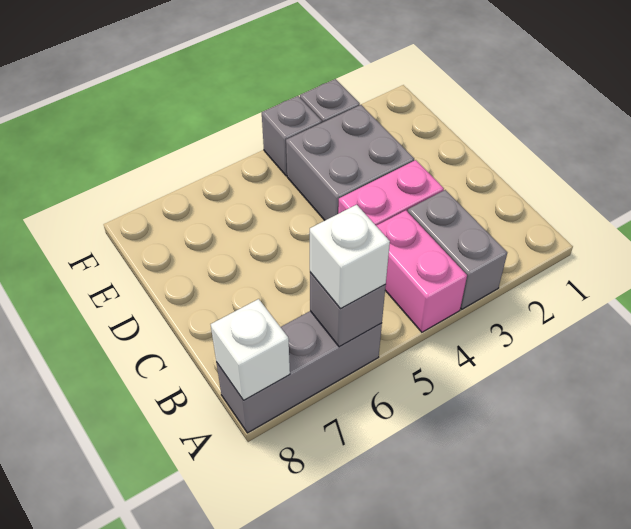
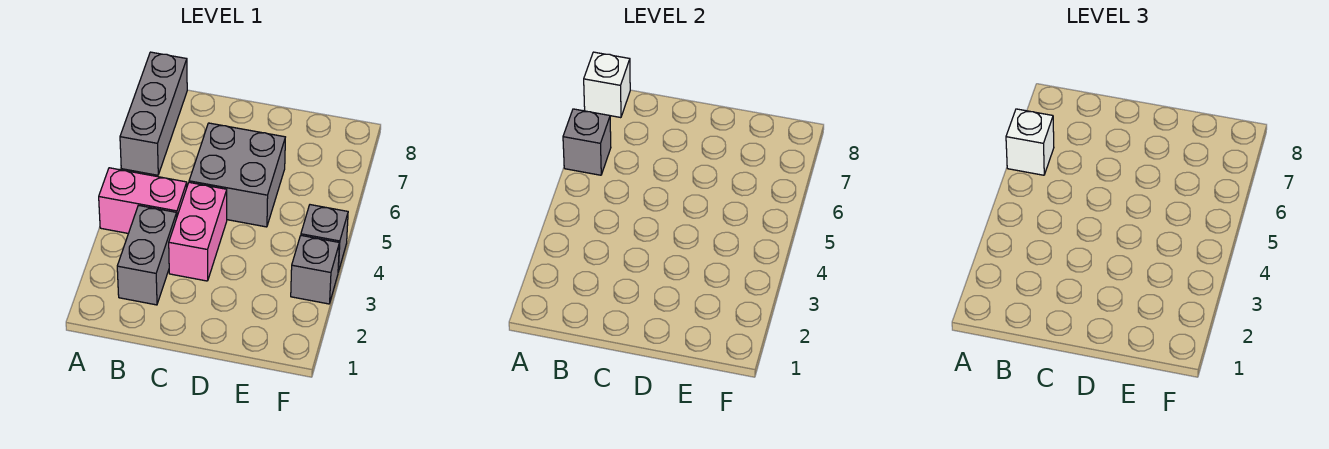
grey brick A3:B3 level 1 -> grey brick B2:B3 level 1
grey brick D3:E4 level 1 -> grey brick C5:D6 level 1

